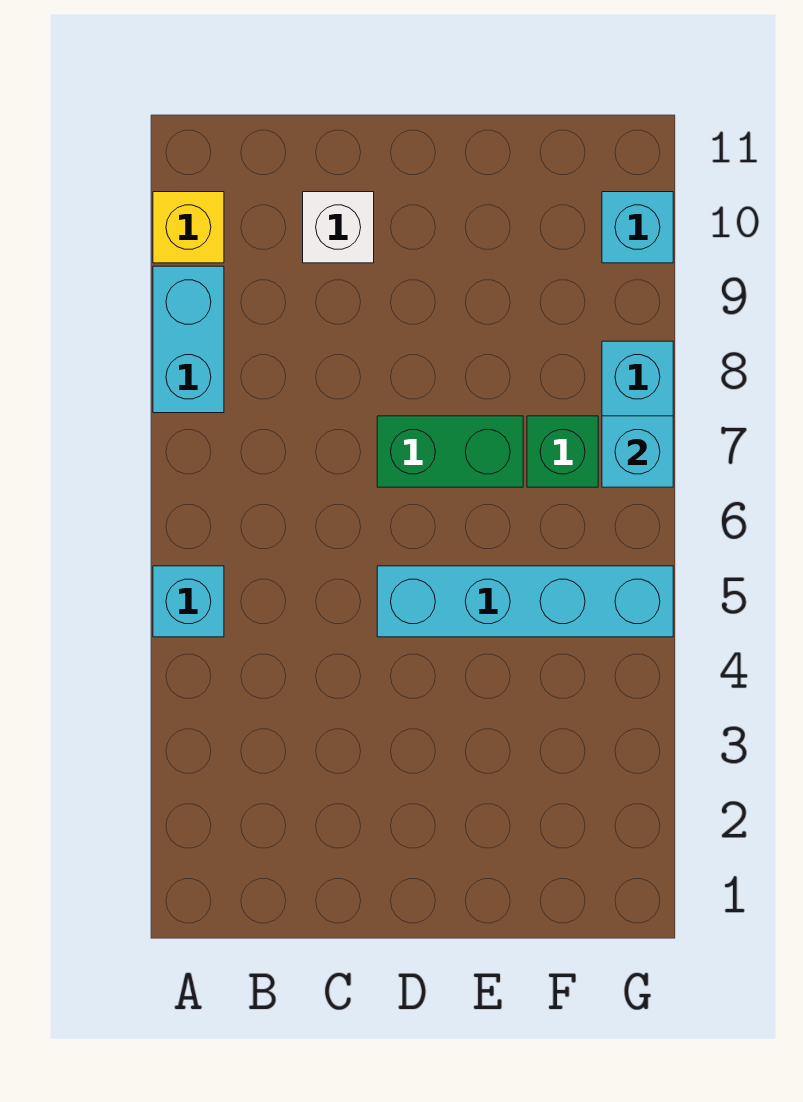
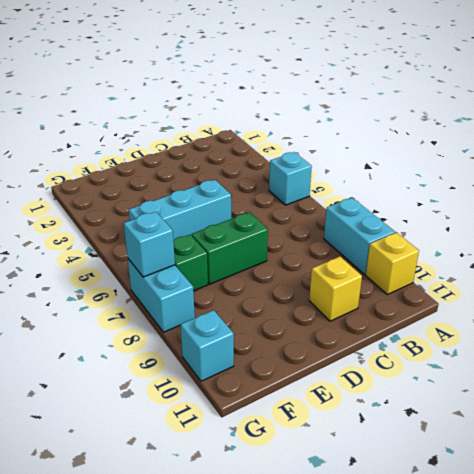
white brick C10 level 1 -> yellow brick C10 level 1
cyan brick D5:G5 level 1 -> cyan brick D5:F5 level 1

